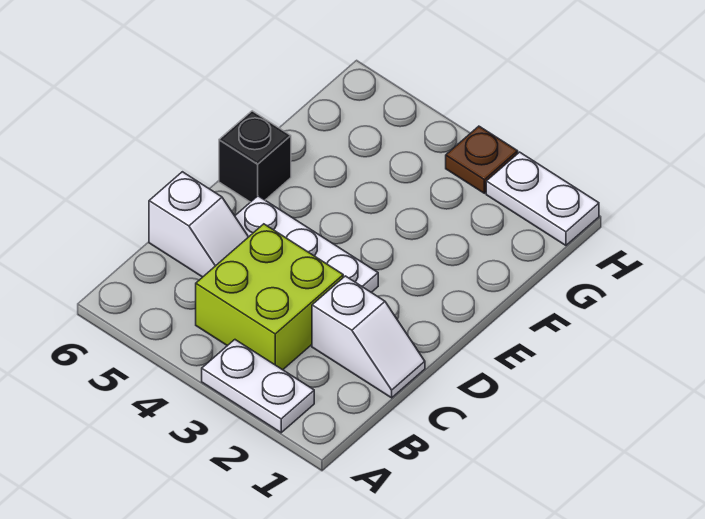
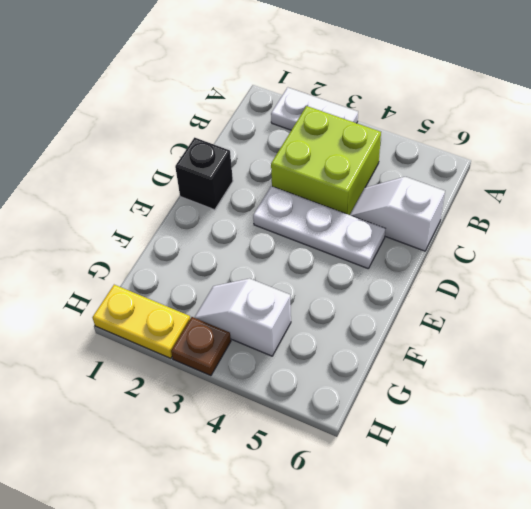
white slope C1:C2 level 1 top 2 -> white slope G3:G4 level 1 top 4
black brick E6 level 1 -> black brick D1 level 1
white plate H1:H2 level 1 -> yellow plate H1:H2 level 1

